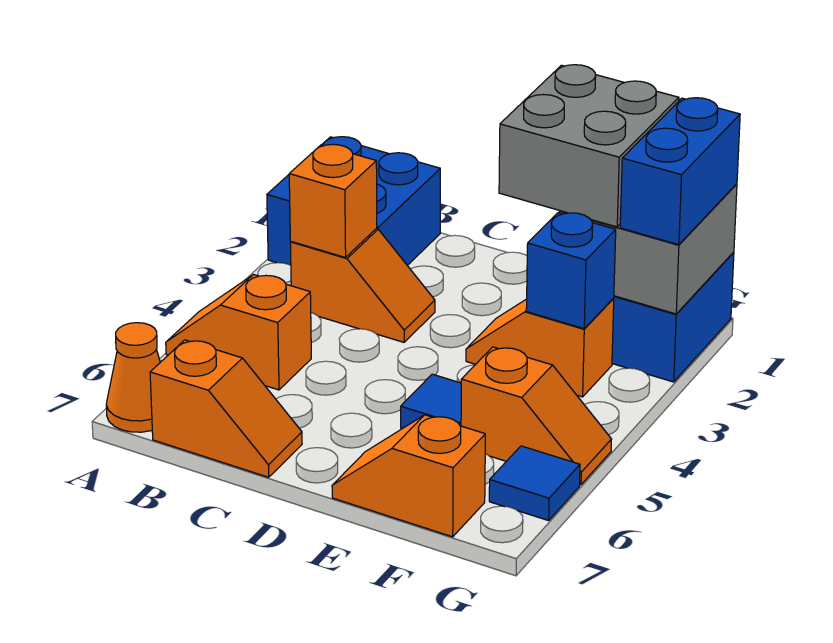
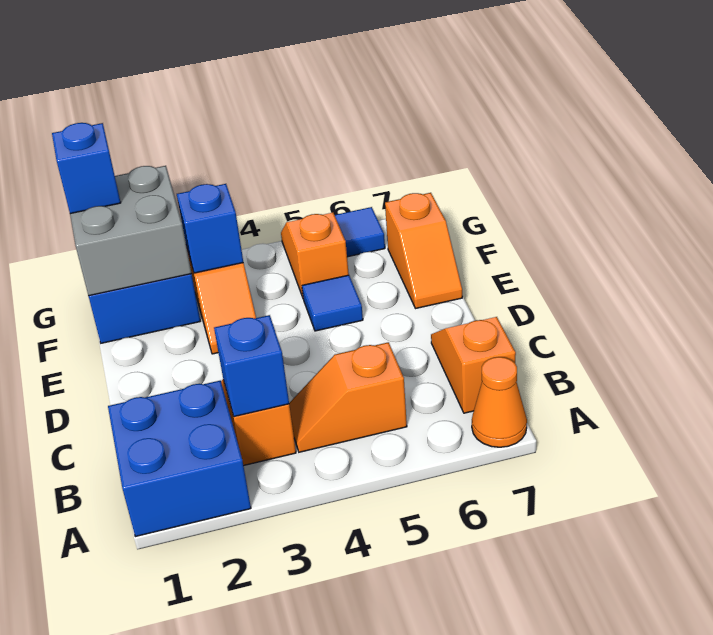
orange slope A5:B5 level 1 top B -> orange slope B4:B5 level 1 top 5
orange brick B3 level 2 -> blue brick B3 level 2
grey brick E1:F2 level 3 -> none
blue brick G1:G2 level 3 -> blue brick G1 level 3

